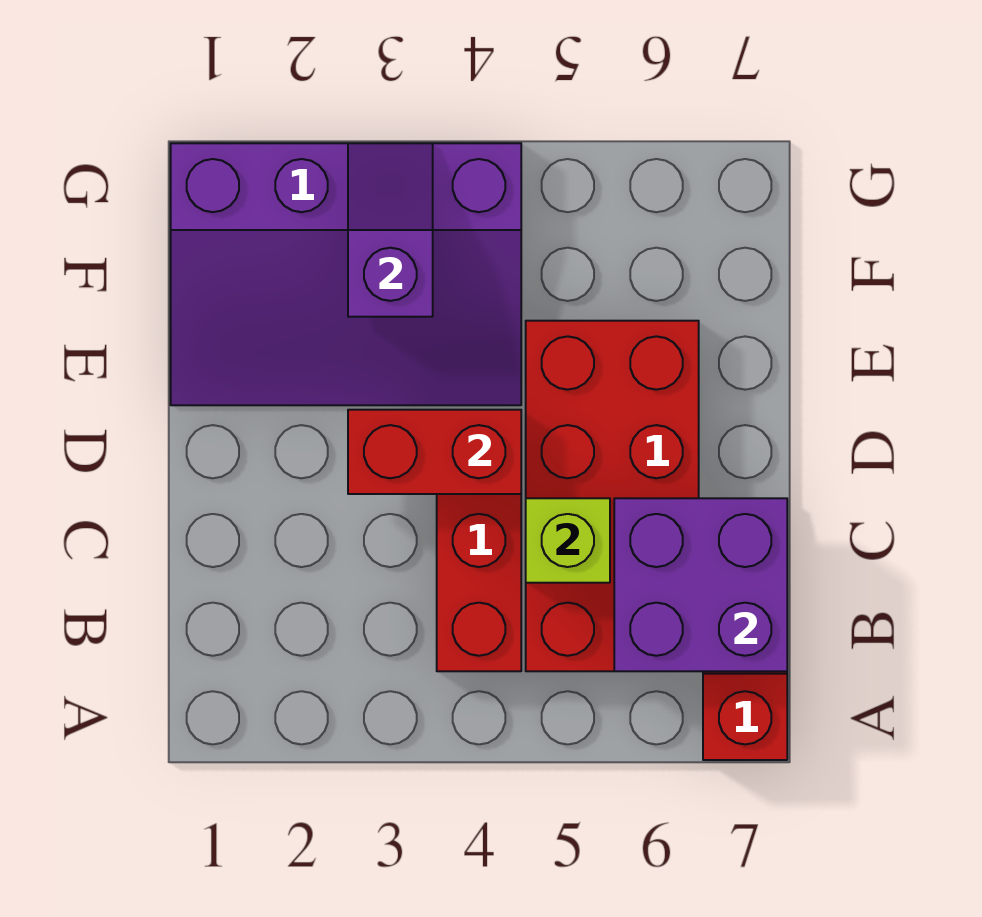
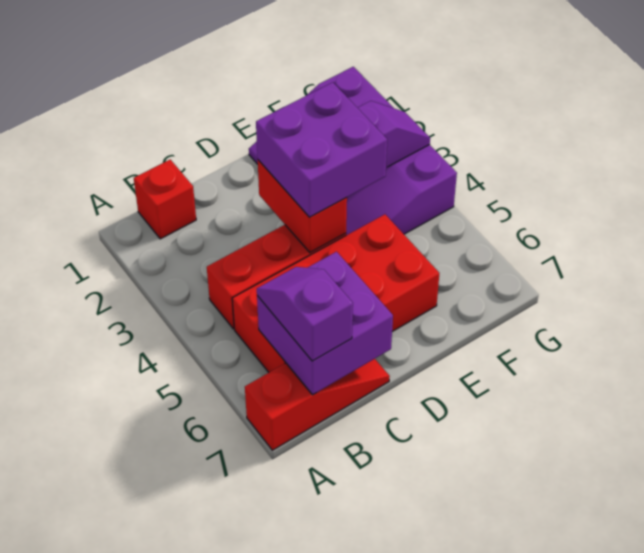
none -> red brick B1 level 1
none -> purple slope B6:B7 level 3 top 7
lime brick C5 level 2 -> none
none -> purple brick D3:E4 level 3

